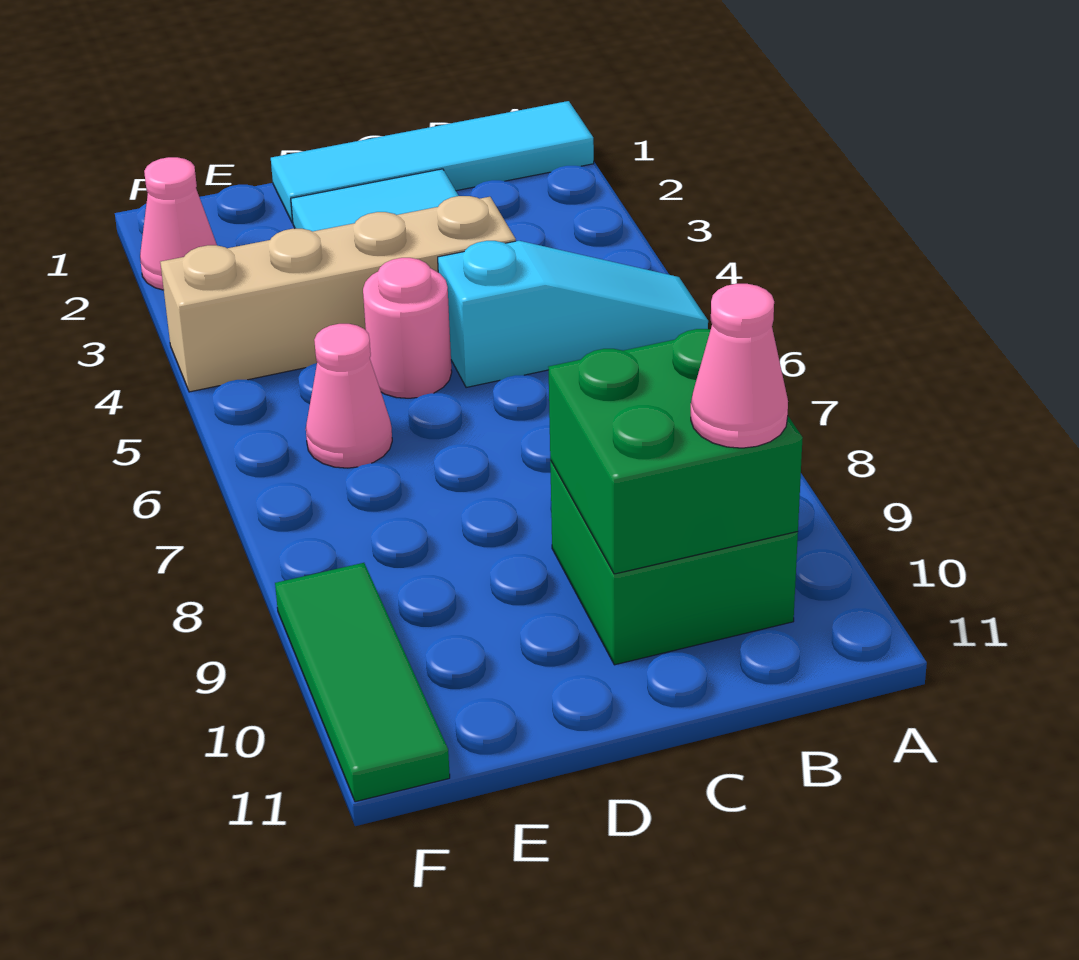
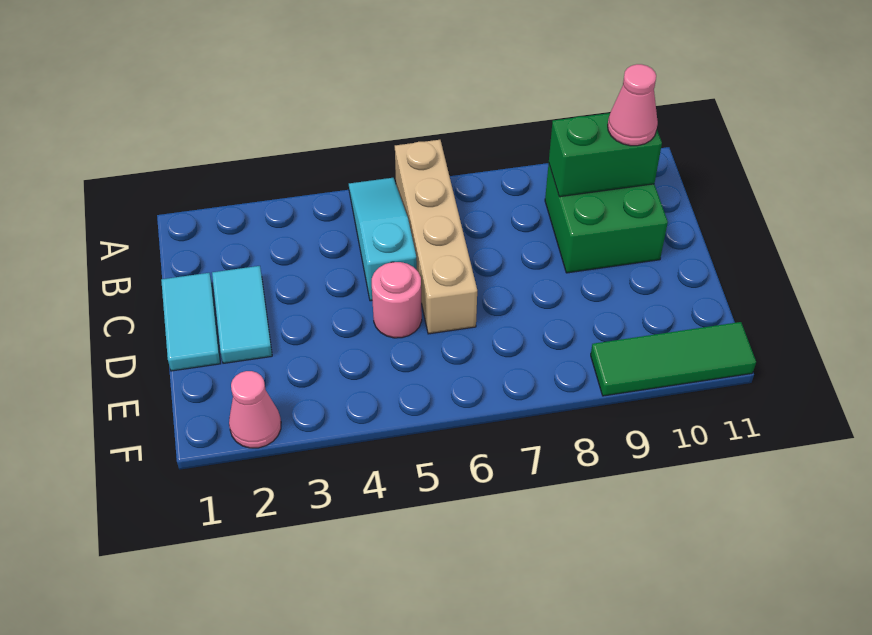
cyan tile A1:D1 level 1 -> cyan tile C1:D1 level 1
green brick B9:C10 level 2 -> green brick B9:B10 level 2
tan brick C4:F4 level 1 -> tan brick A6:D6 level 1
pink cone E6 level 1 -> none

